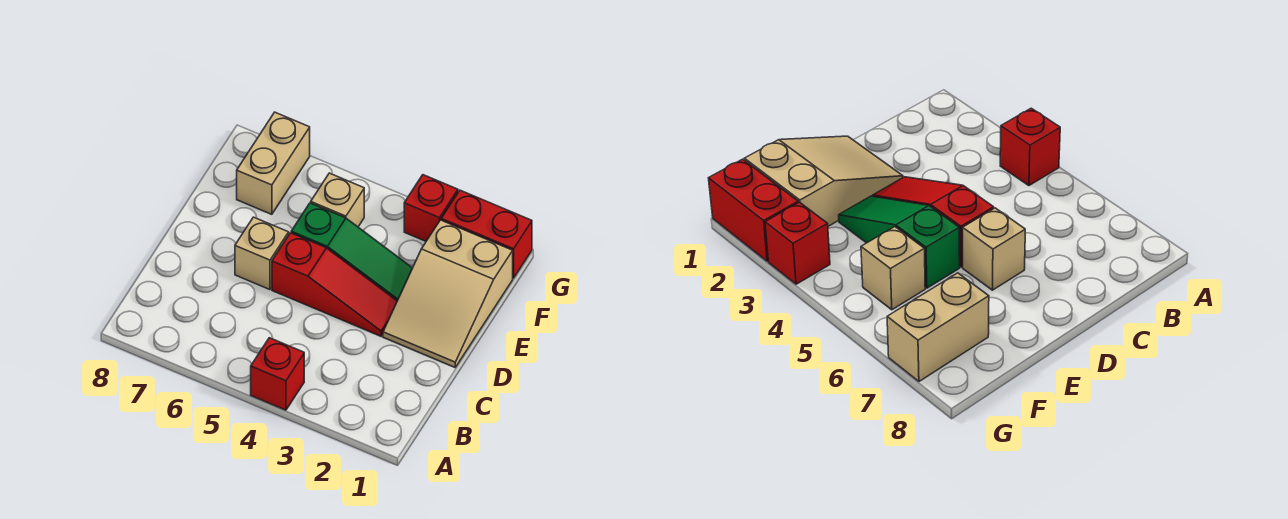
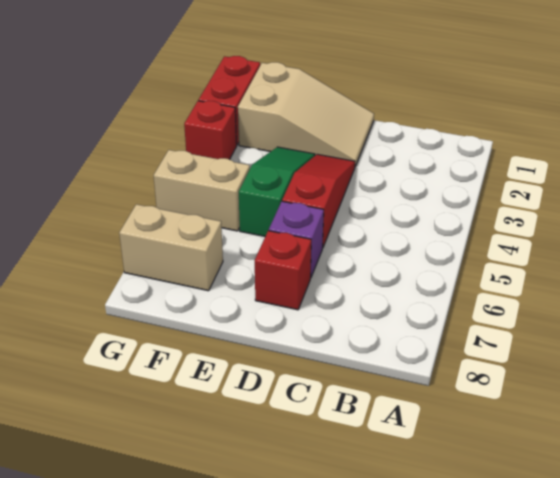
red brick A4 level 1 -> red brick D7 level 1
tan brick D6 level 1 -> purple brick D6 level 1
tan brick F5 level 1 -> tan brick F5:G5 level 1

